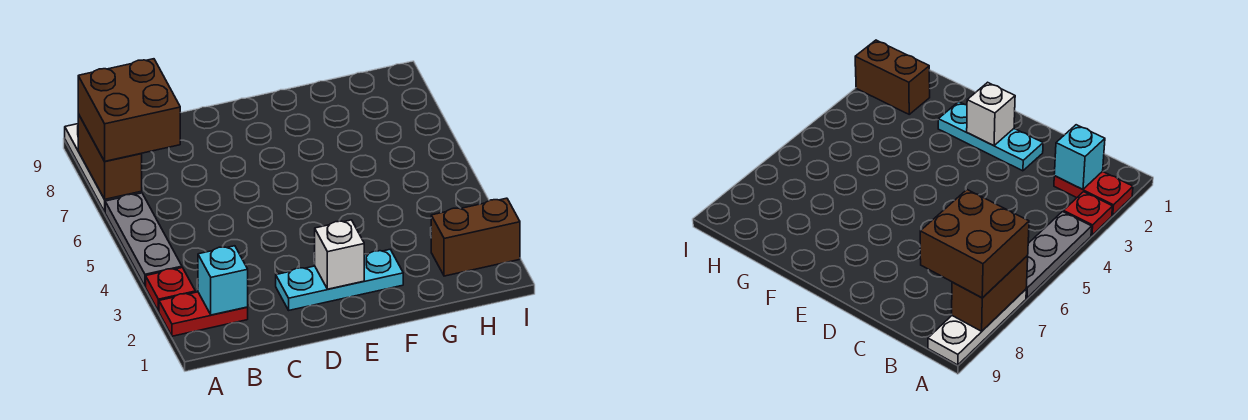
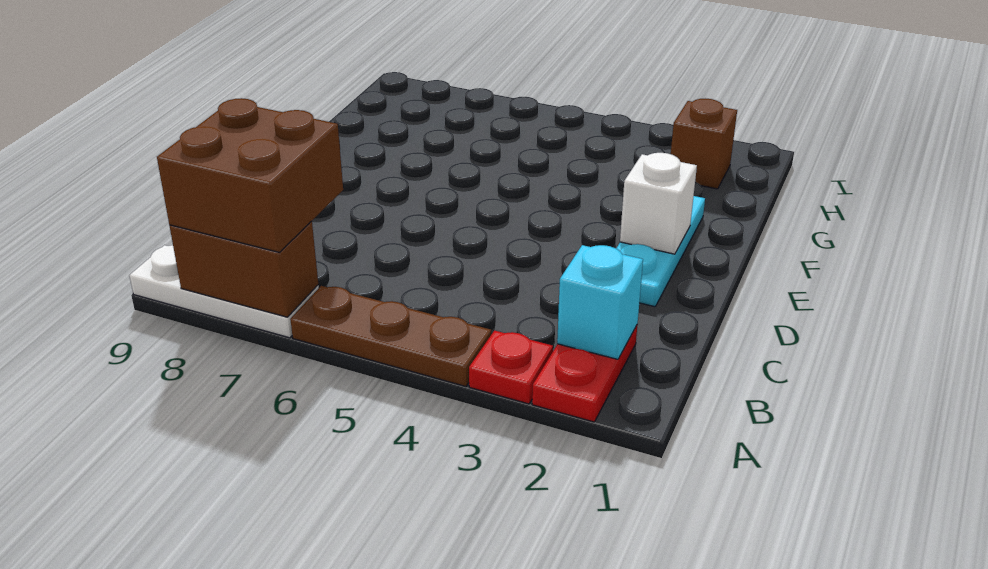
grey plate A4:A6 level 1 -> brown plate A4:A6 level 1
brown brick H2:I2 level 1 -> brown brick H2 level 1

